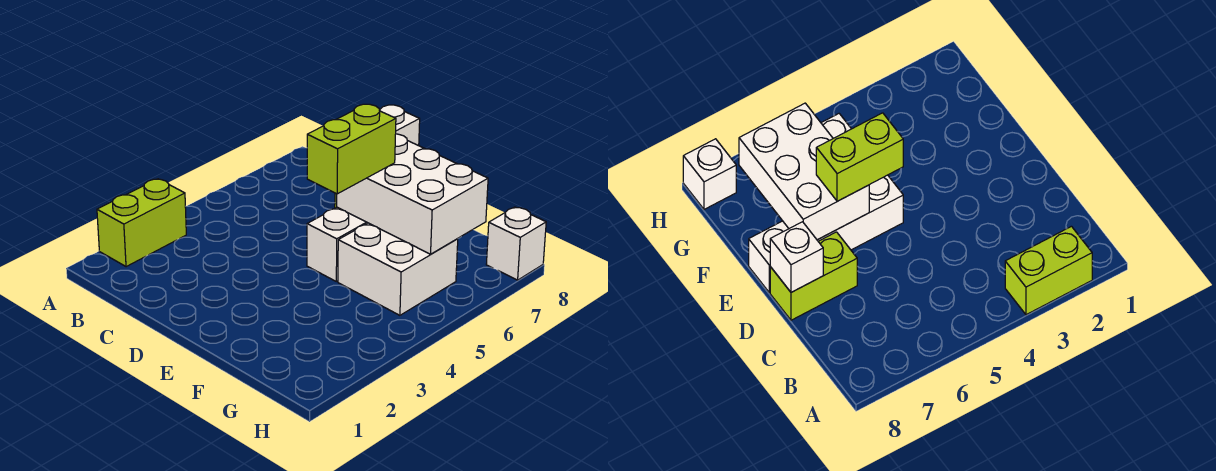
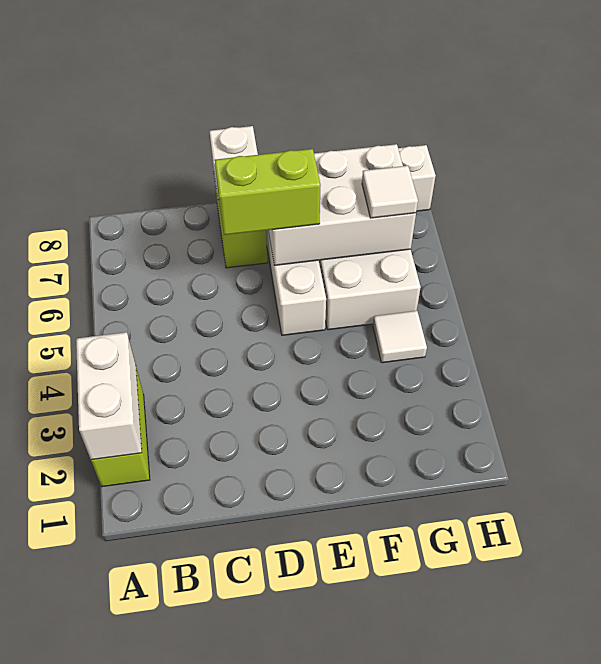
none -> white brick A2:A3 level 2
lime brick E5:E6 level 3 -> lime brick D6:E6 level 3
none -> white tile G4 level 1
none -> white tile G6 level 3

